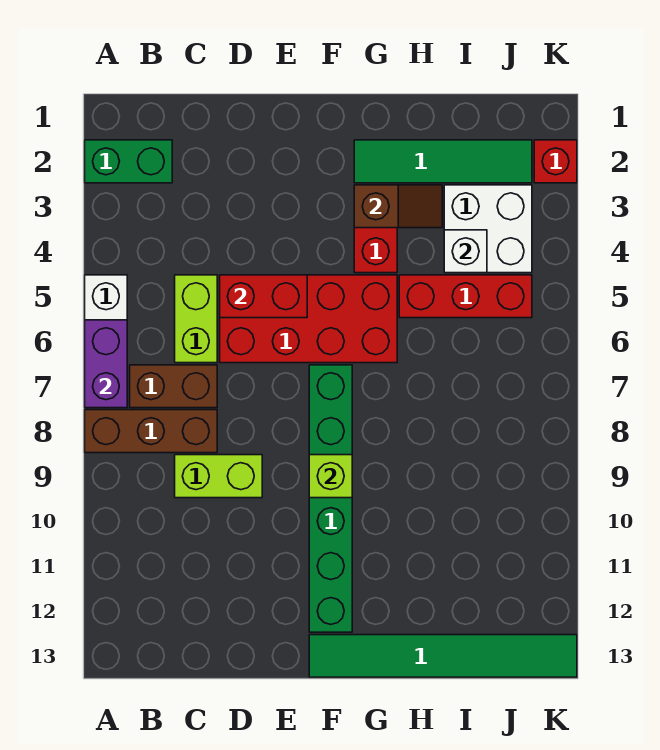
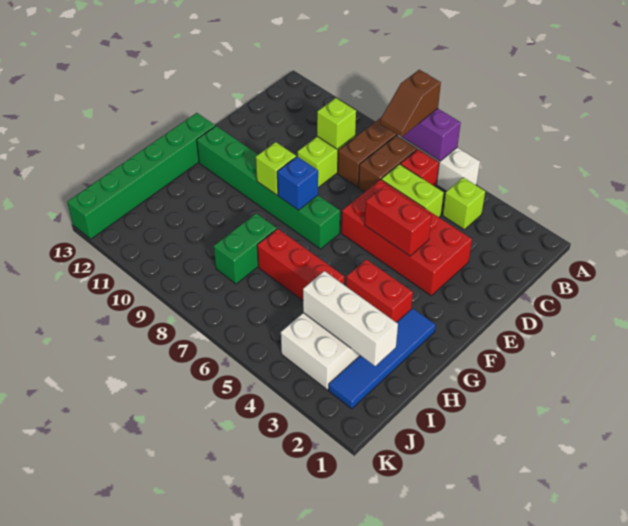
green brick A2:B2 level 1 -> green brick H8:I8 level 1
none -> lime brick B4 level 1
none -> lime brick C9 level 2
red brick D5:G6 level 1 -> red brick D3:E6 level 1
red brick D5:E5 level 2 -> red brick E4:E5 level 2
none -> blue brick F8 level 2
green tile F13:K13 level 1 -> green brick F13:K13 level 1
green tile G2:J2 level 1 -> blue tile G2:J2 level 1
brown slope G3:H3 level 2 top G -> brown slope A7:B7 level 3 top A
red brick H5:J5 level 1 -> red brick H5:H7 level 1
white brick I4 level 2 -> white brick I2:I4 level 2
red brick K2 level 1 -> red brick B6 level 1

